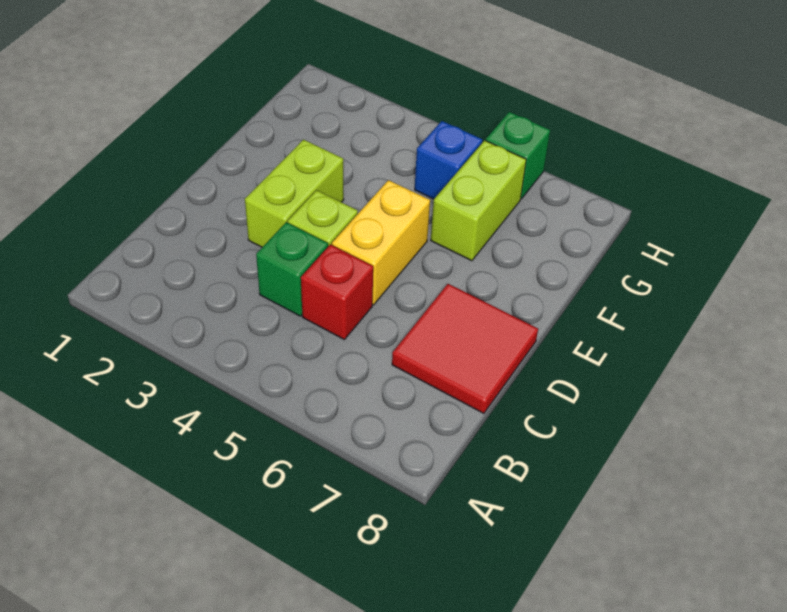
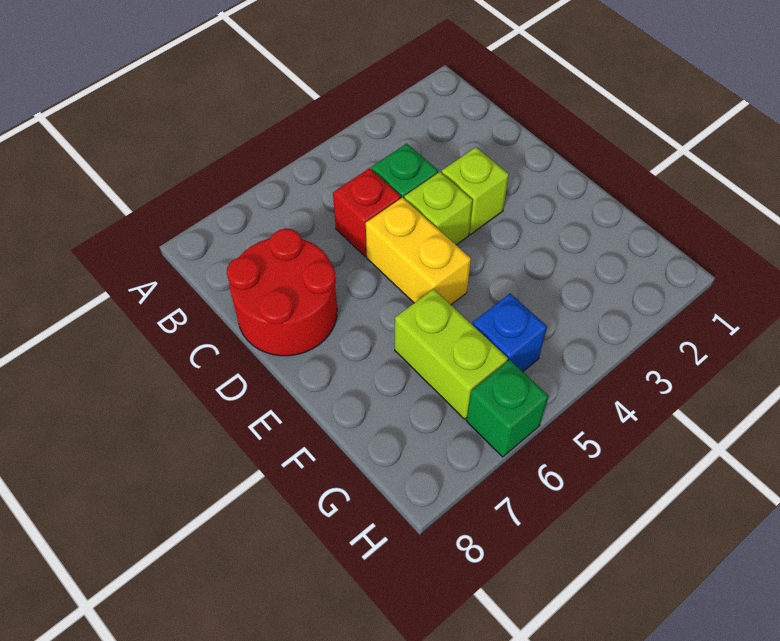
red tile C7:D8 level 1 -> red round brick C7:D8 level 1
lime brick D3:E3 level 1 -> lime brick D3 level 1

